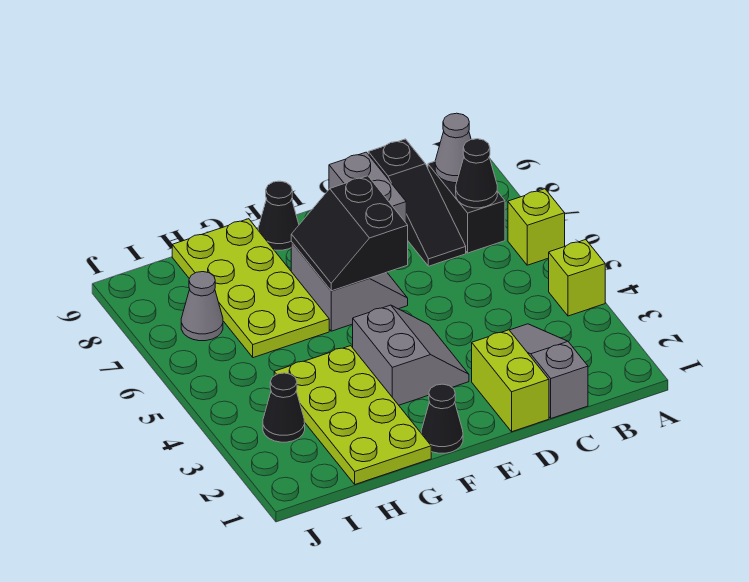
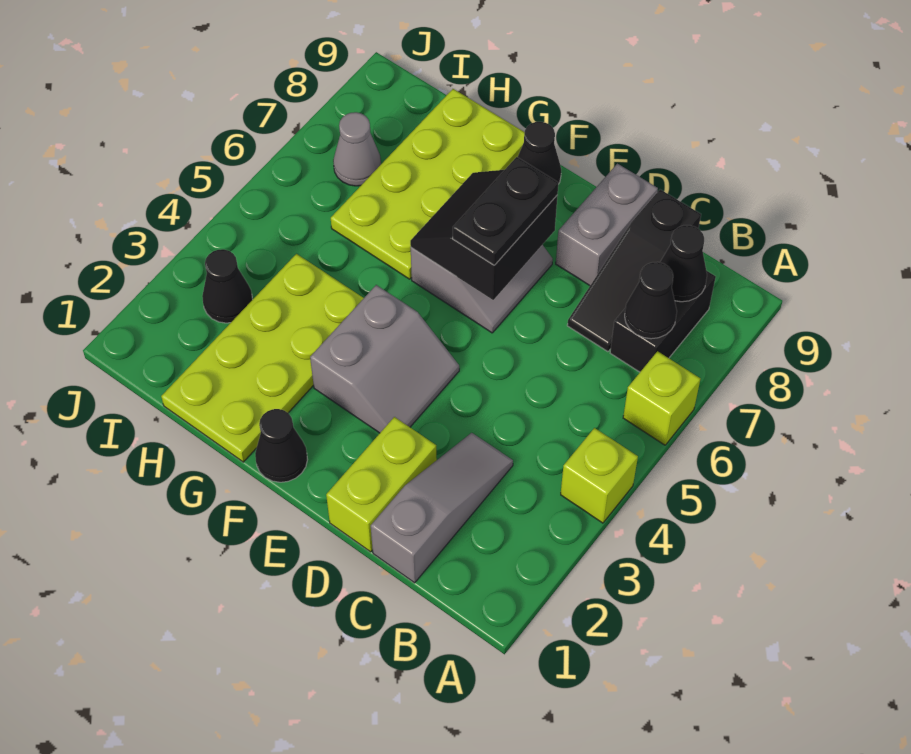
grey cone B8 level 2 -> black cone B8 level 2
none -> black plate E6:E7 level 3

